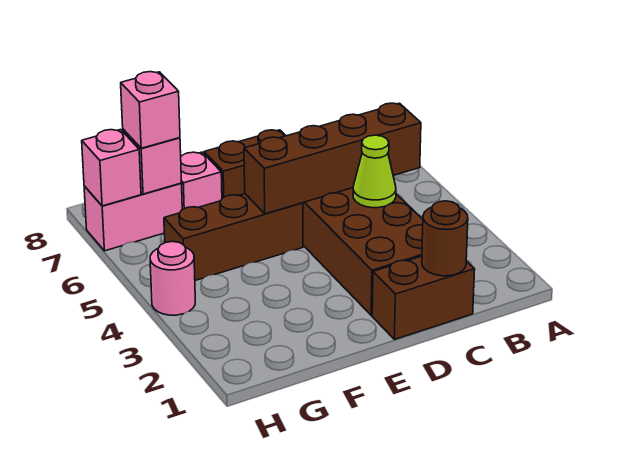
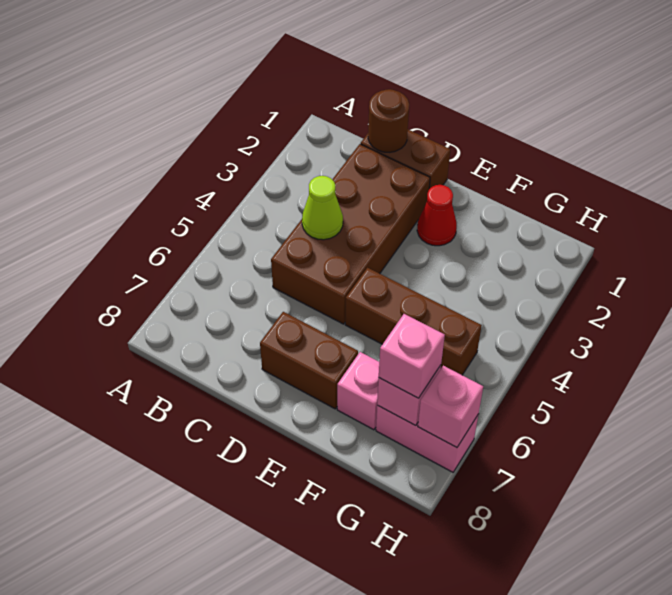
brown brick B5:E5 level 2 -> none
none -> red cone E2 level 1
pink round brick H4 level 1 -> none

